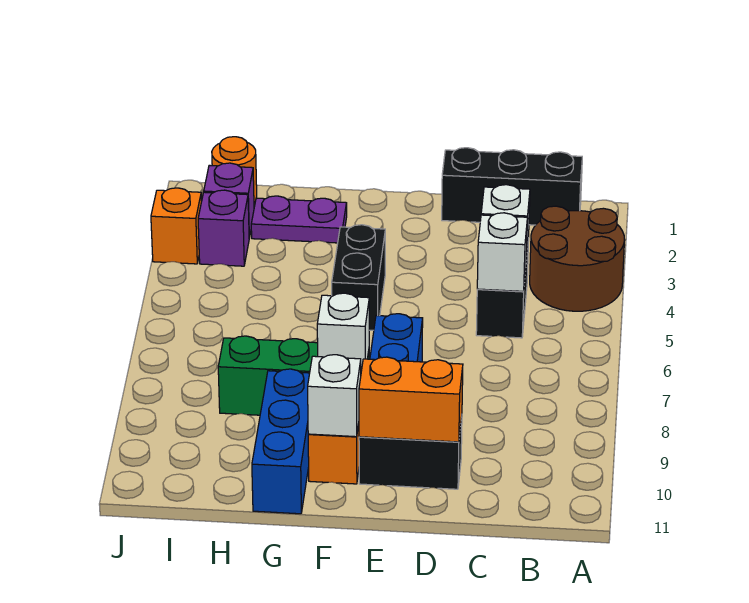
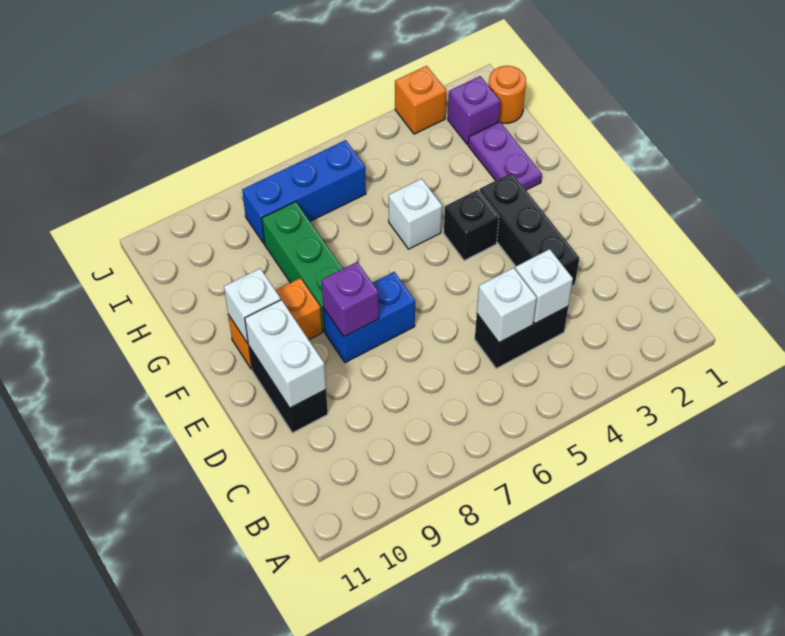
brown round brick A3:B4 level 1 -> none
black brick B1:D1 level 1 -> black brick D3:F3 level 1
orange brick D10:E10 level 2 -> white brick D10:E10 level 2
black brick F4:F5 level 1 -> black brick F4 level 1
white brick F8 level 2 -> white brick G5 level 1
blue brick G9:G11 level 1 -> blue brick I6:I8 level 1
purple brick I3 level 1 -> purple brick E8 level 2

